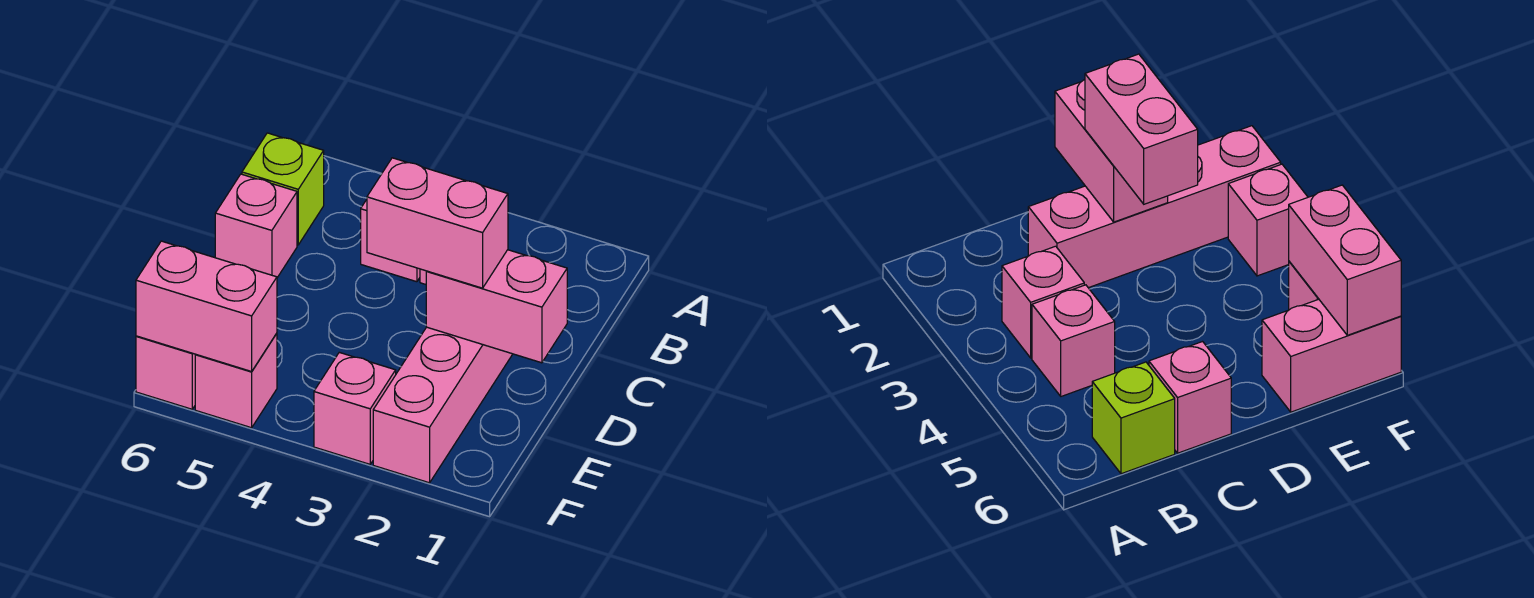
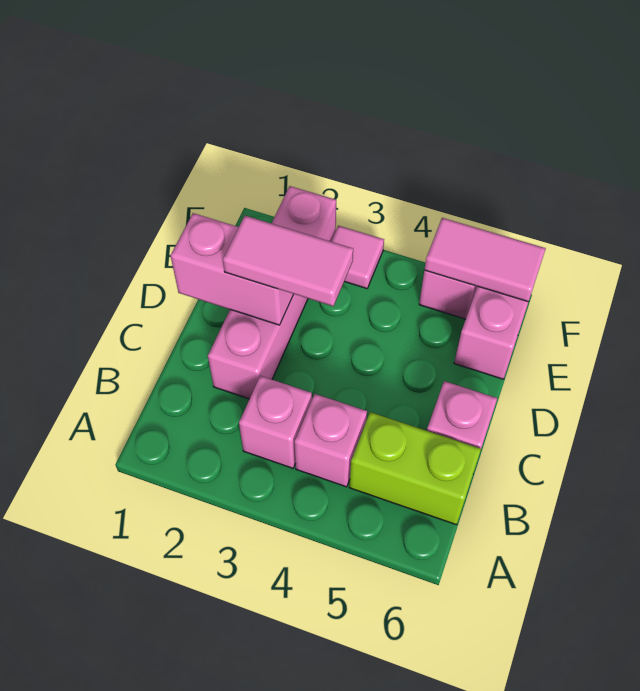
lime brick B6 level 1 -> lime brick B5:B6 level 1
pink brick D2:D3 level 3 -> pink tile D2:D3 level 3
pink brick F3 level 1 -> pink tile F3 level 1
pink brick F5:F6 level 2 -> pink tile F5:F6 level 2

